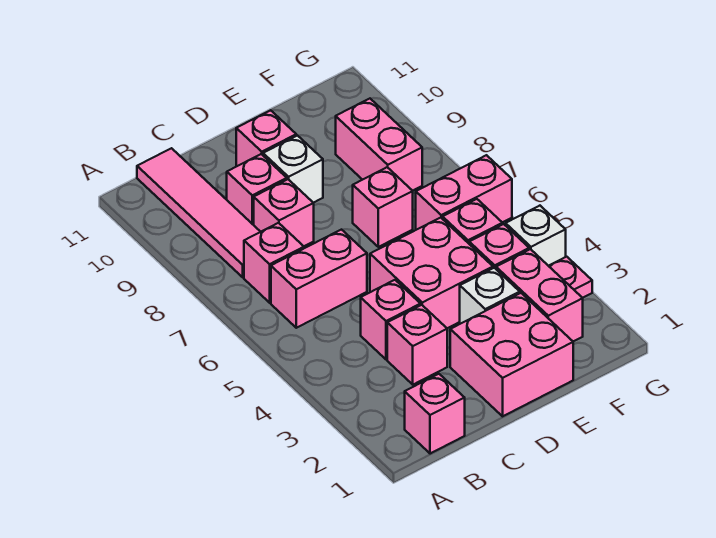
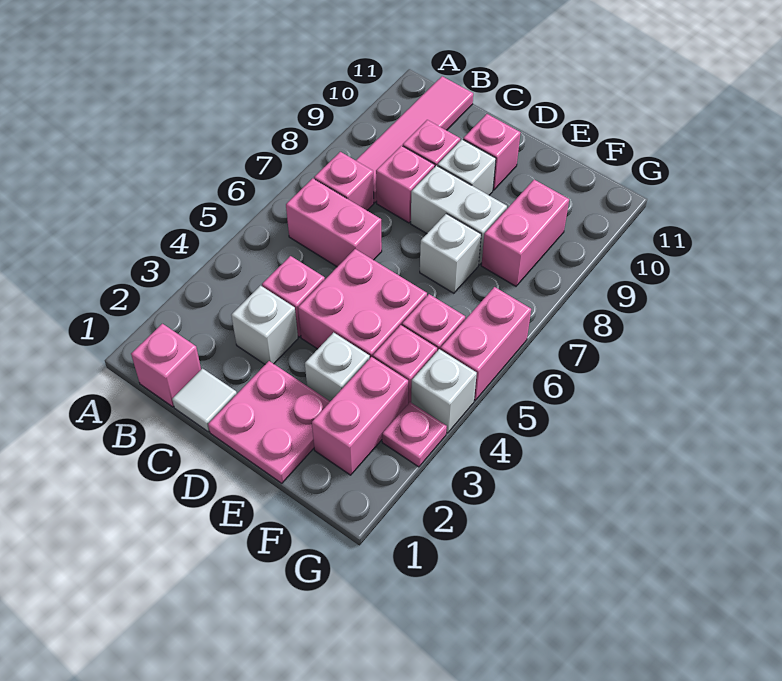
none -> white tile C1 level 1
pink brick C3 level 1 -> white brick C3 level 1
pink brick D1:E2 level 1 -> pink plate D1:E2 level 1
none -> white brick D8:E8 level 1
pink brick E7 level 1 -> white brick E7 level 1
pink brick F6:G6 level 1 -> pink brick G5:G6 level 1

